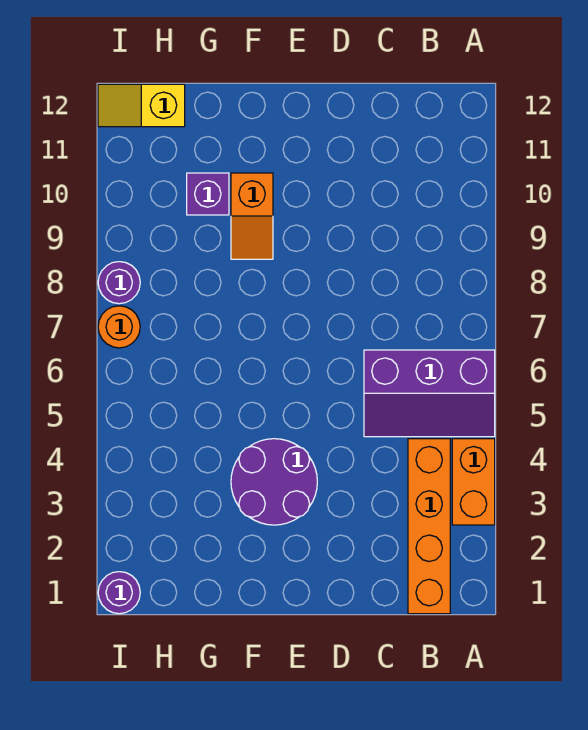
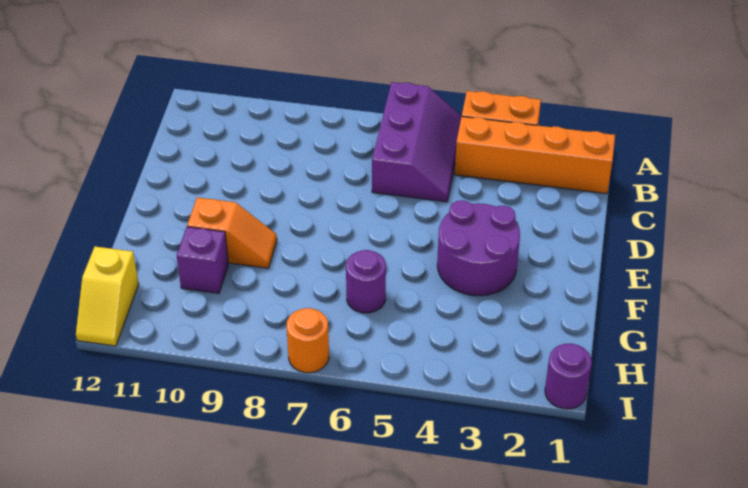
purple round brick I8 level 1 -> purple round brick G6 level 1

